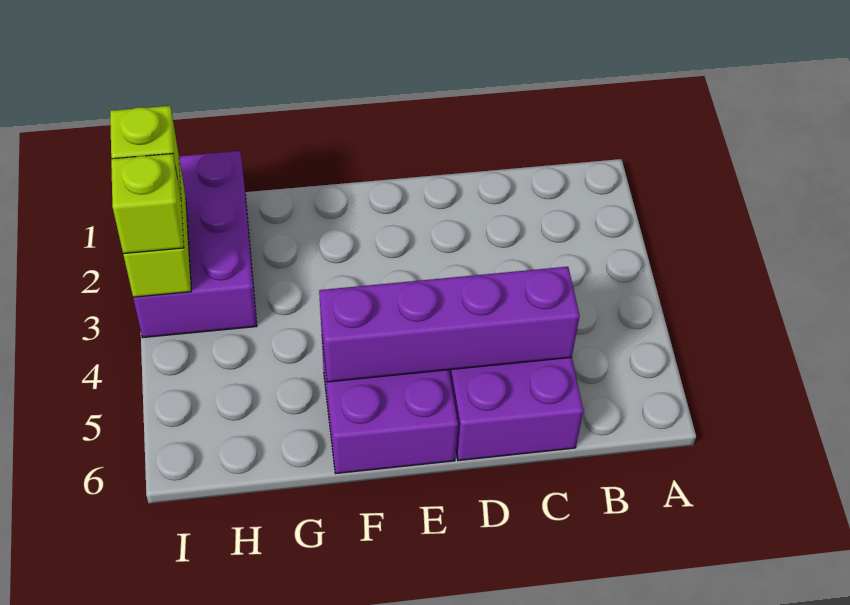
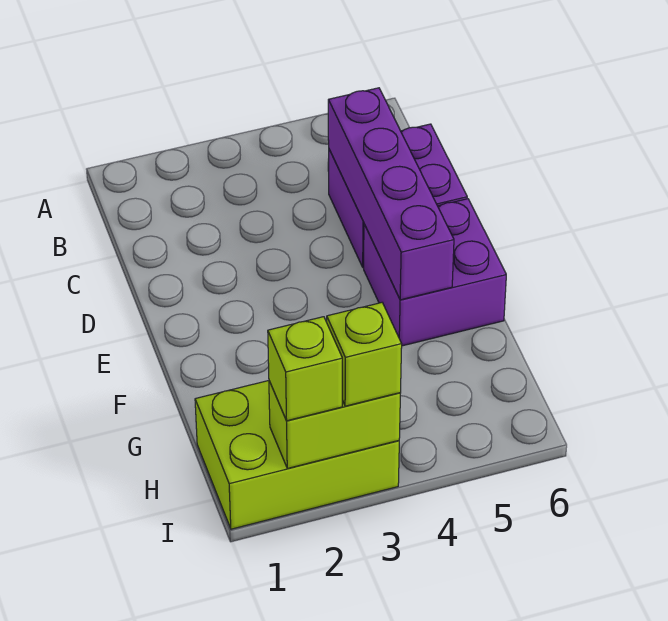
purple brick H1:I3 level 1 -> lime brick H1:I3 level 1

